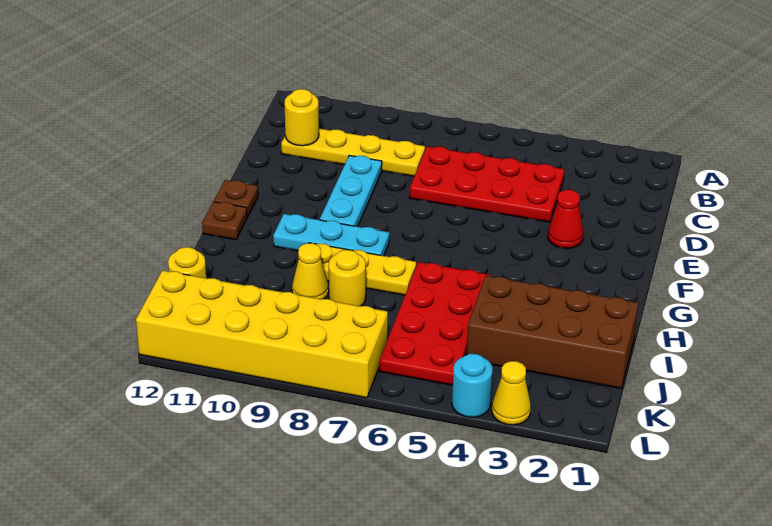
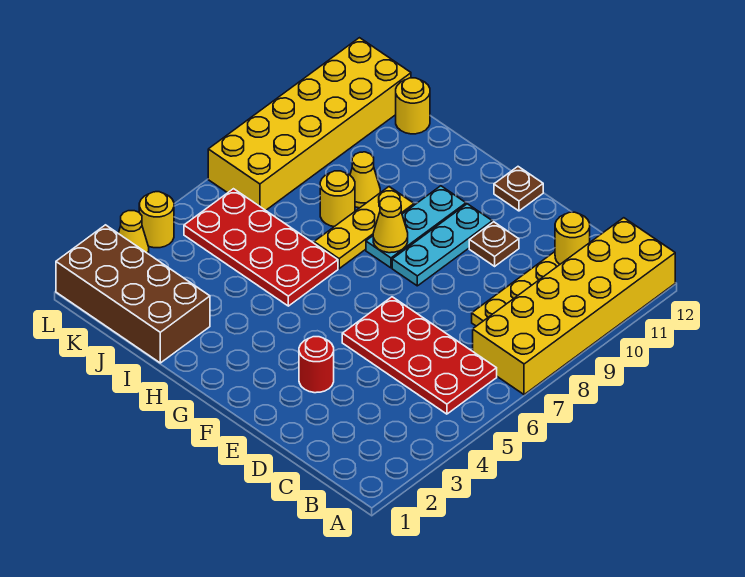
none -> yellow brick A7:B12 level 1
red plate C4:D7 level 1 -> red plate B5:E6 level 1
cyan plate D9:F9 level 1 -> cyan plate F8:F10 level 1
red cone E3 level 1 -> red round brick E3 level 1
none -> yellow cone G8 level 2
brown plate G12 level 1 -> brown plate E10 level 1
brown brick I1:J4 level 1 -> brown brick I1:L2 level 1
cyan round brick L4 level 1 -> yellow round brick L4 level 1

